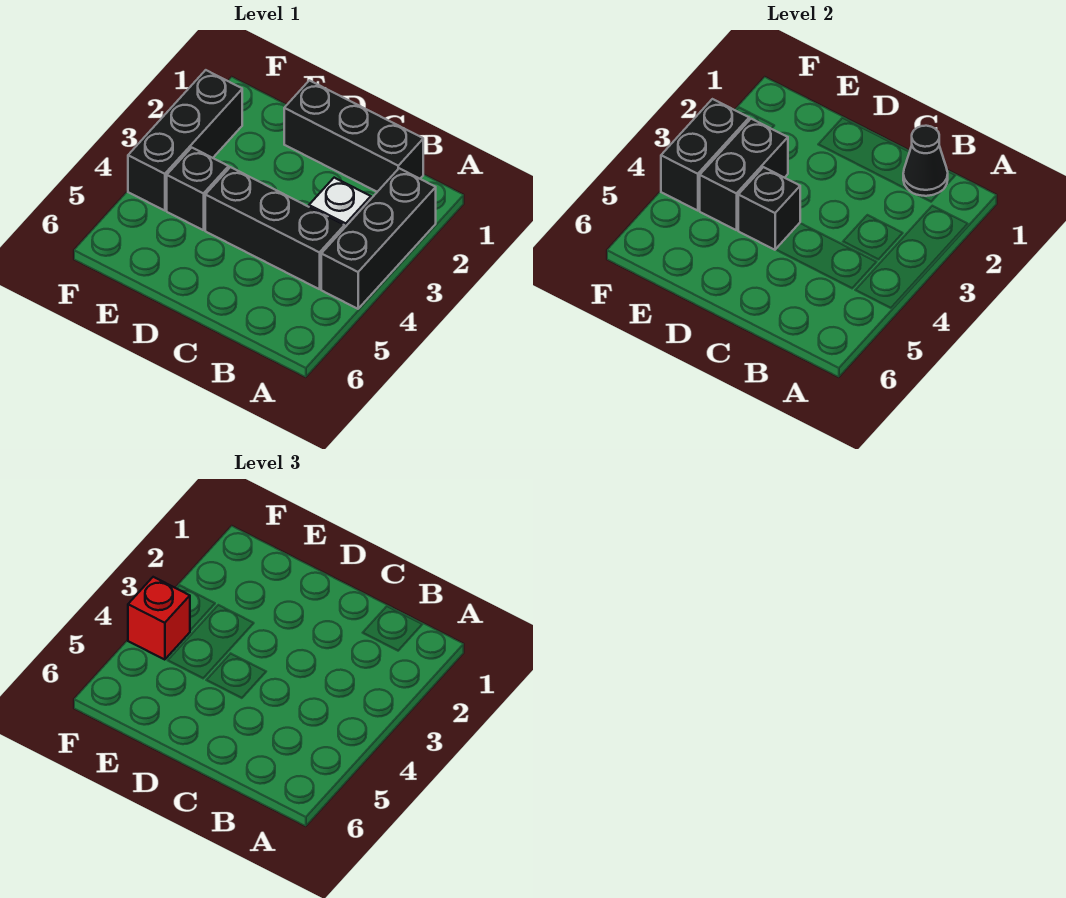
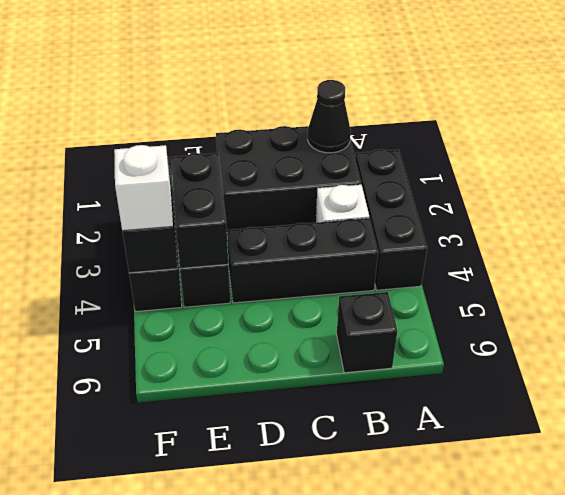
black brick B1:D1 level 1 -> black brick B1:D2 level 1
black brick D4 level 2 -> black brick B6 level 1
red brick F4 level 3 -> white brick F4 level 3

